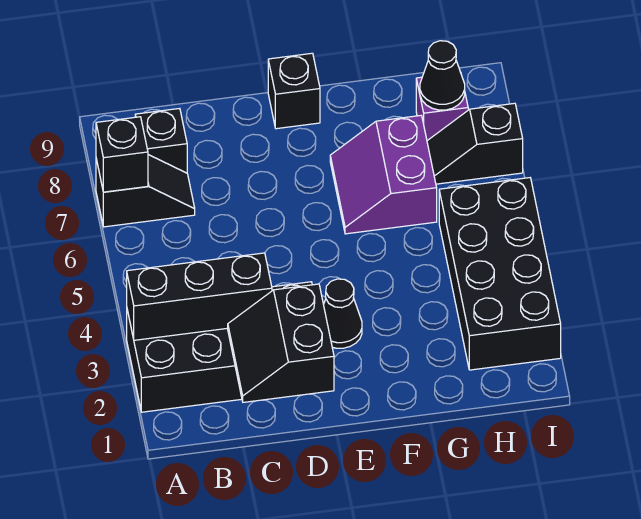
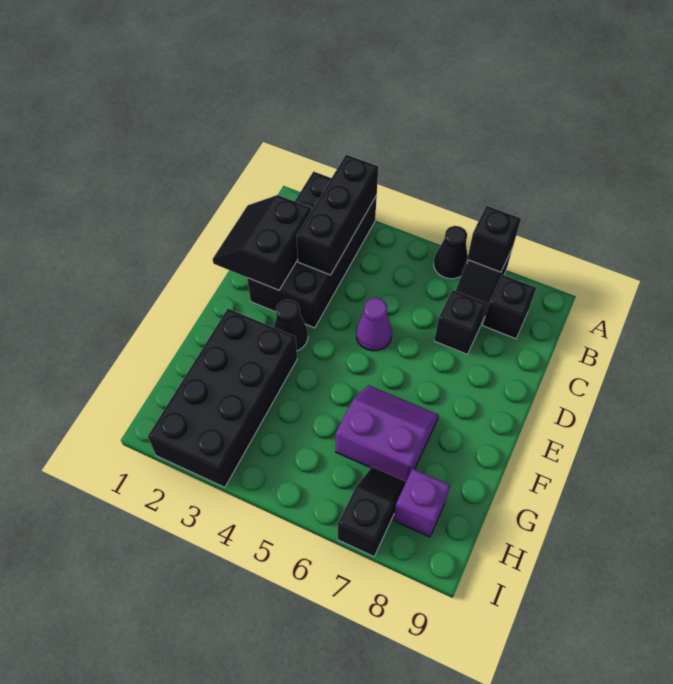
black slope C1:D2 level 2 top D -> black slope C1:D2 level 2 top 2
none -> purple cone D5 level 1
black brick E9 level 1 -> black brick C7 level 1
black brick H2:I5 level 1 -> black brick F2:I3 level 1
black cone H8 level 2 -> black cone A6 level 1

